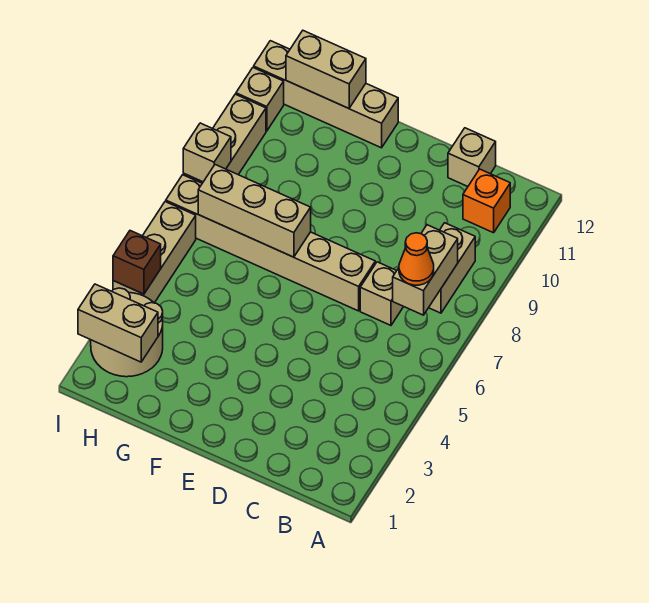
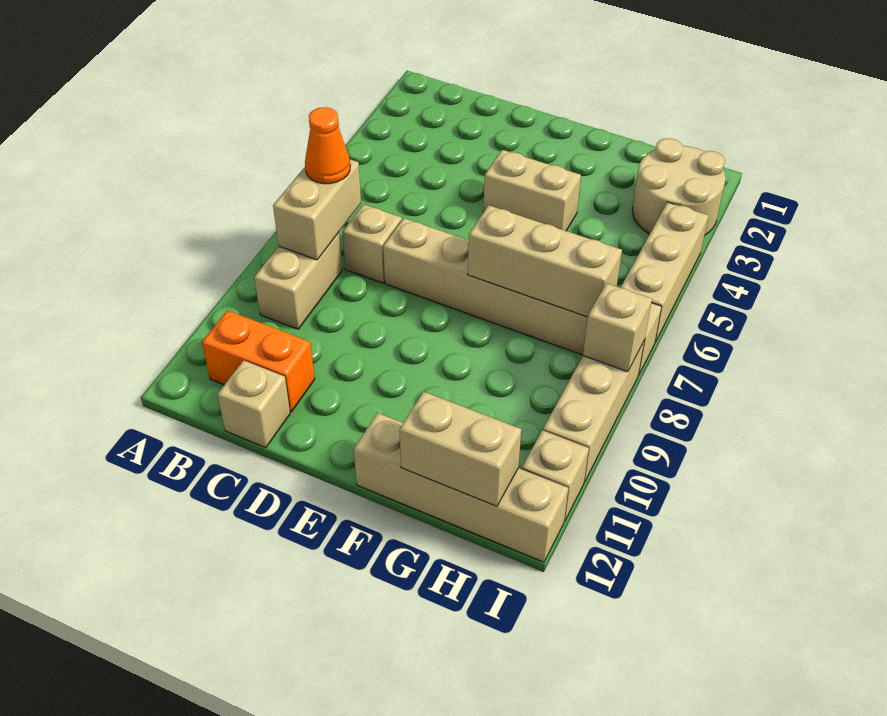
orange brick B11 level 1 -> orange brick B11:C11 level 1
tan brick H2:I2 level 2 -> tan brick E4:F4 level 1
brown brick I4 level 2 -> none

